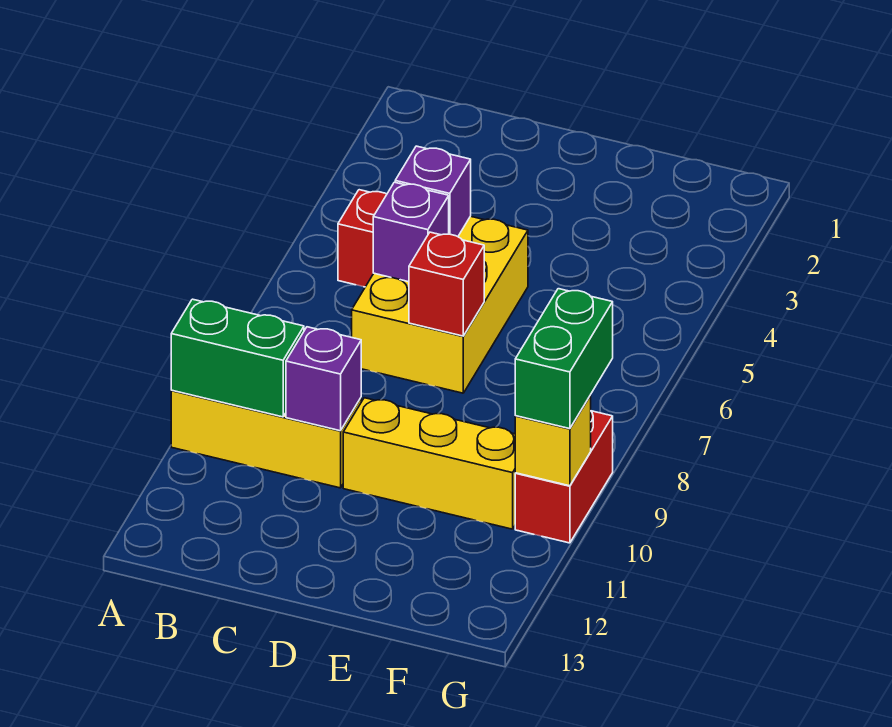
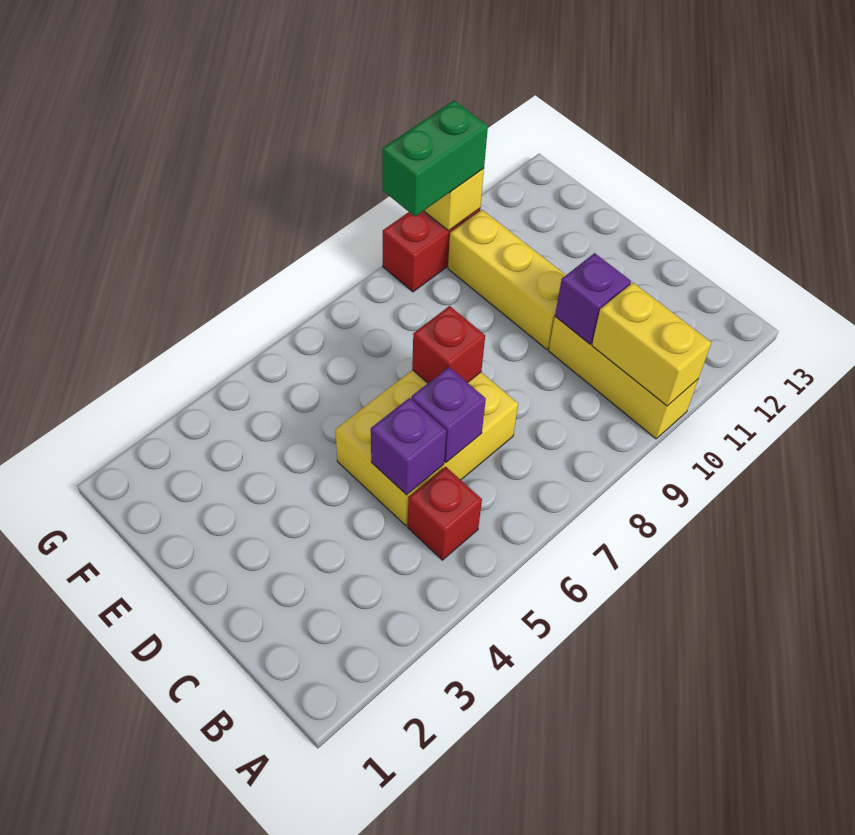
green brick A10:B10 level 2 -> yellow brick A10:B10 level 2

